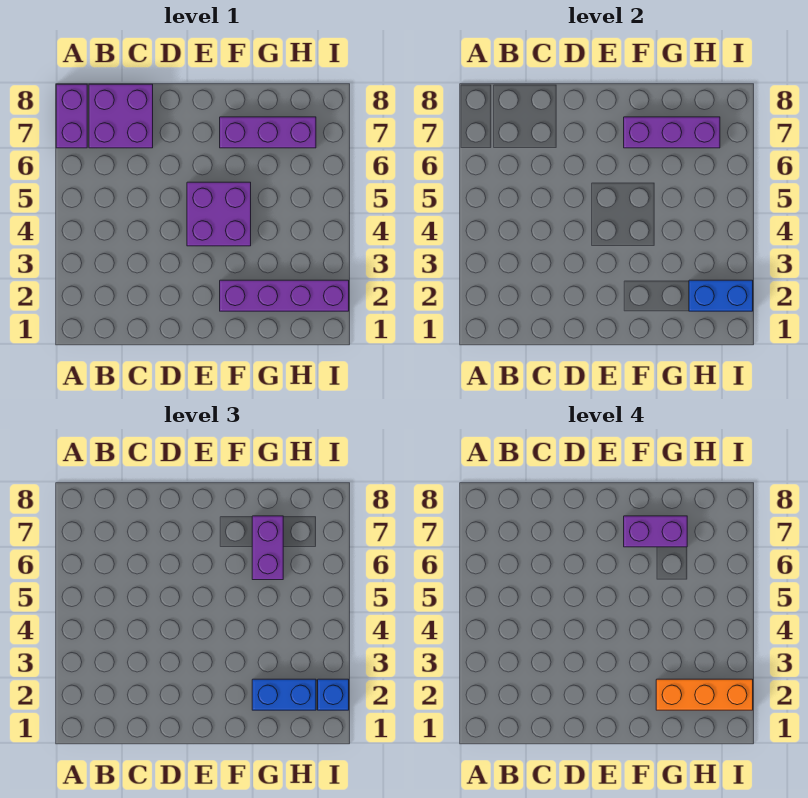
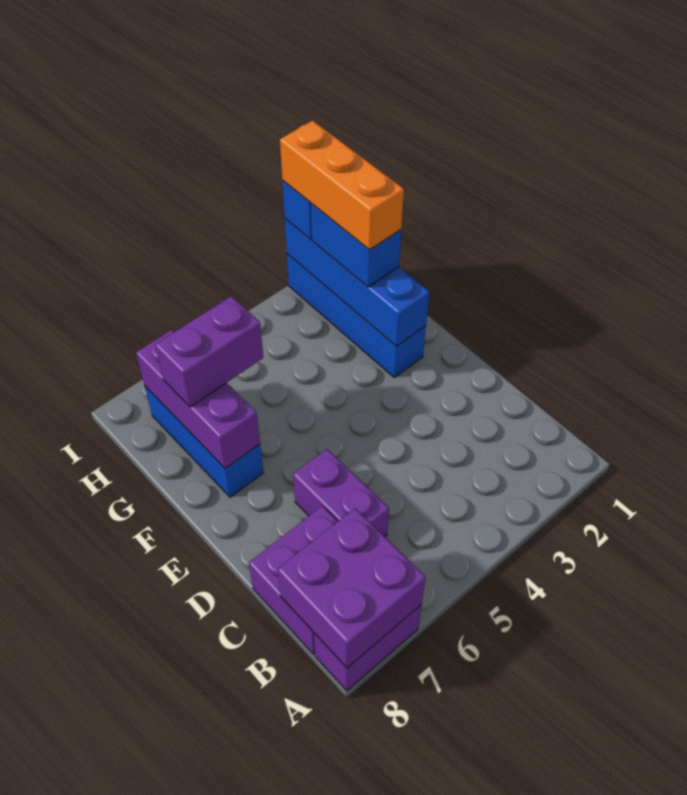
purple brick E4:F5 level 1 -> purple brick A7:B8 level 2
purple brick F2:I2 level 1 -> blue brick F2:I2 level 1
purple brick F7:H7 level 1 -> blue brick F7:H7 level 1
purple brick F7:G7 level 4 -> purple brick C6:D6 level 1
blue brick H2:I2 level 2 -> blue brick F2:I2 level 2

